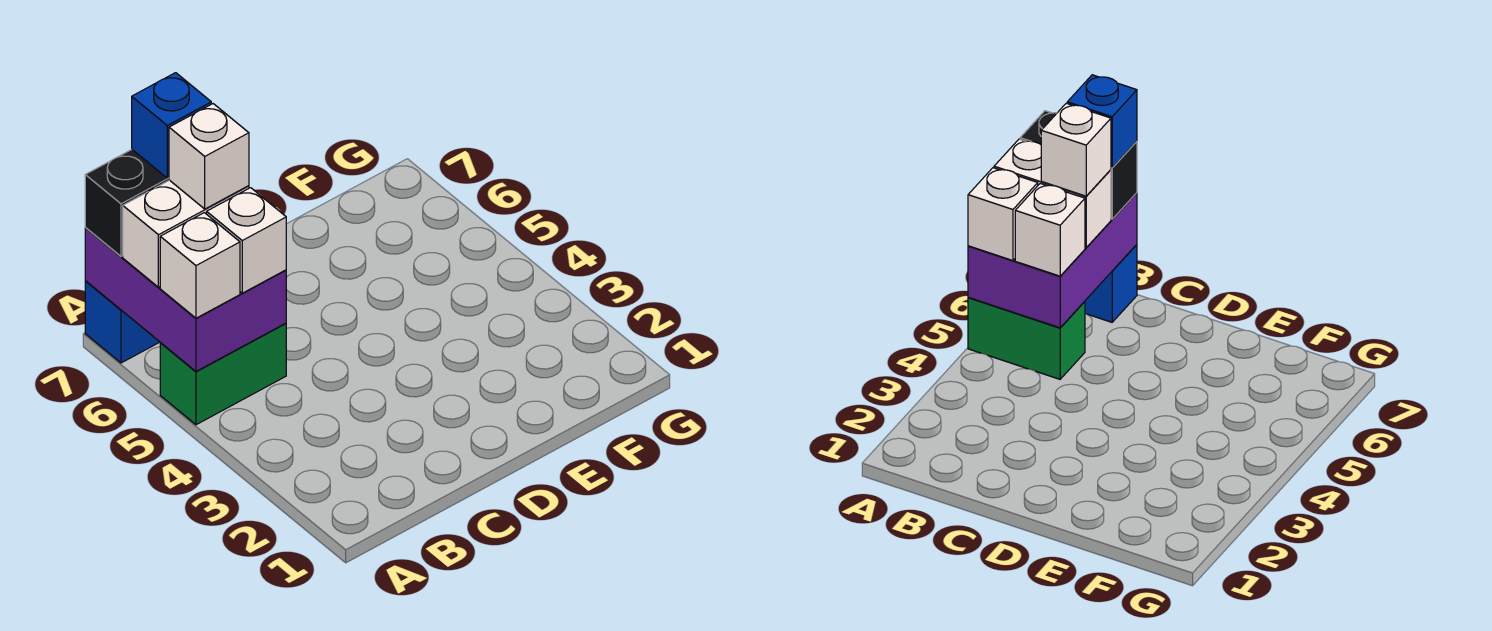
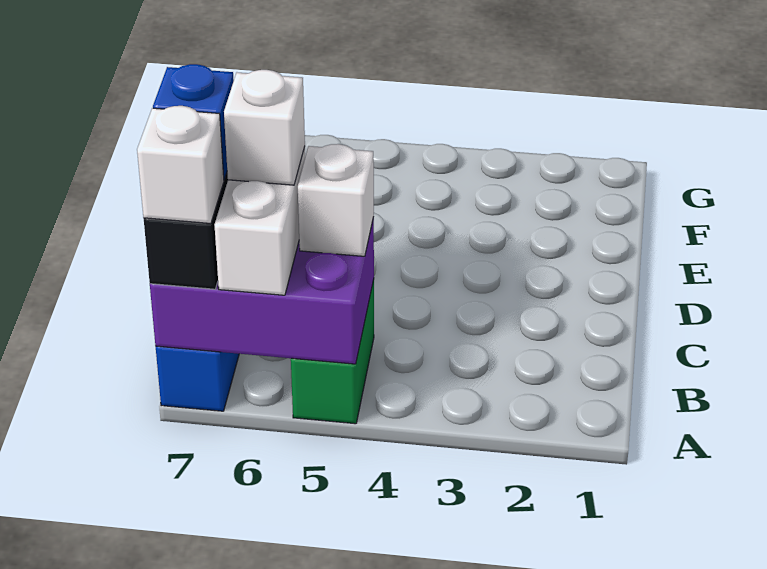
white brick A5 level 3 -> white brick A7 level 4

